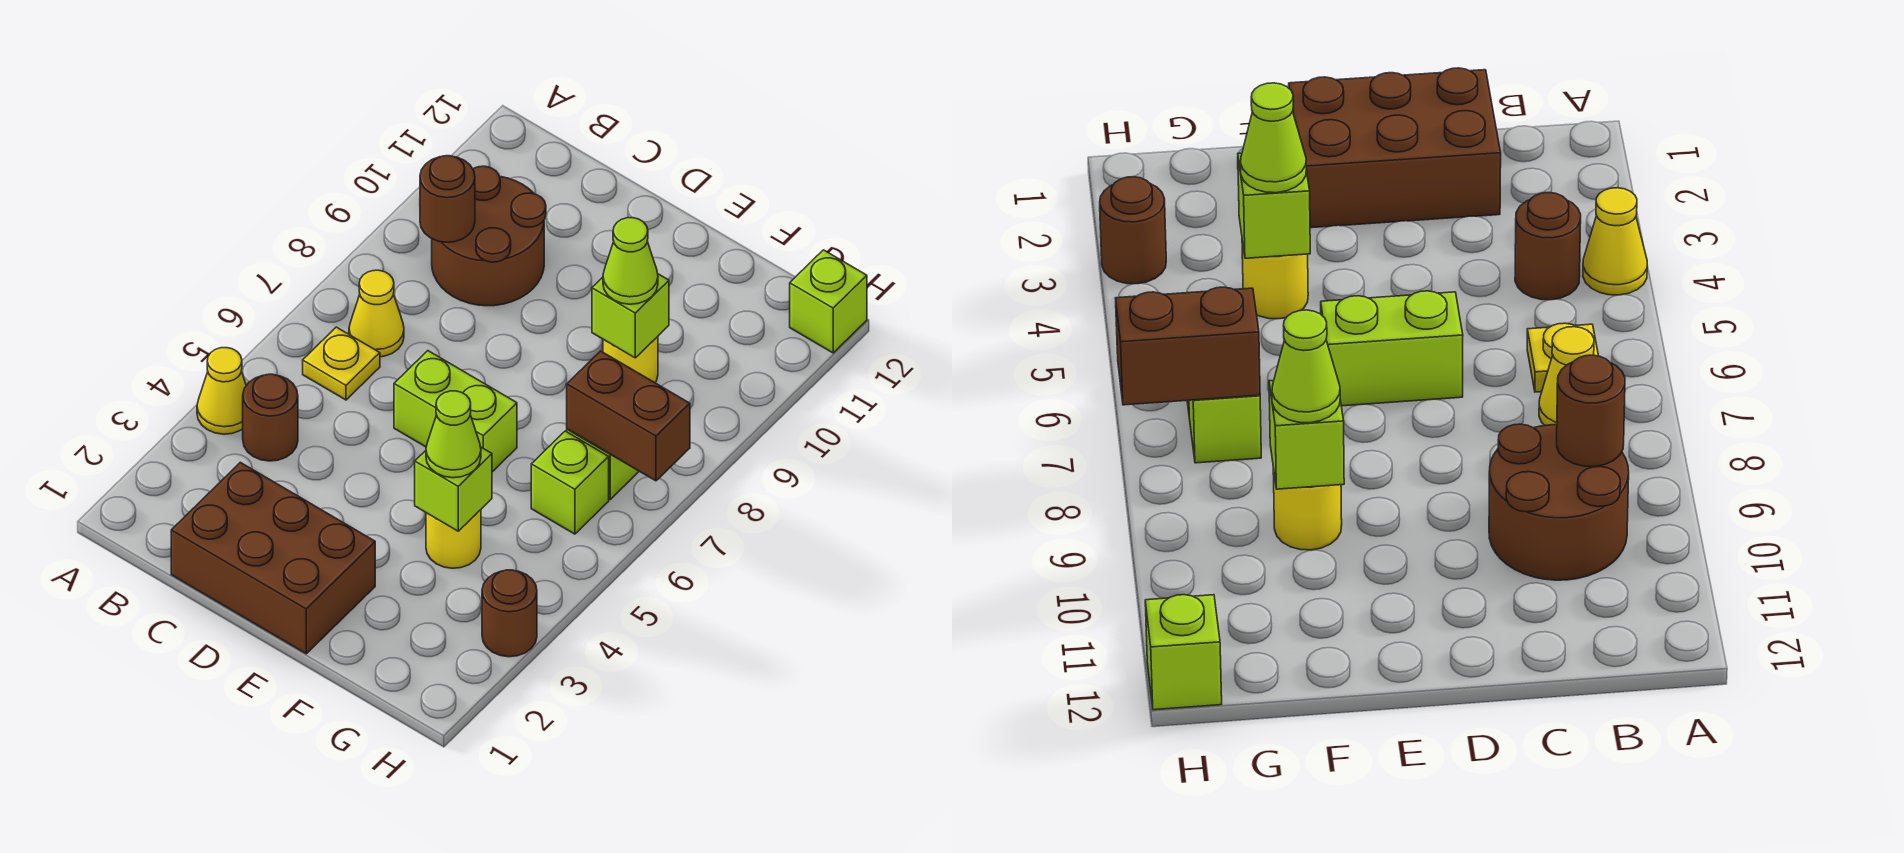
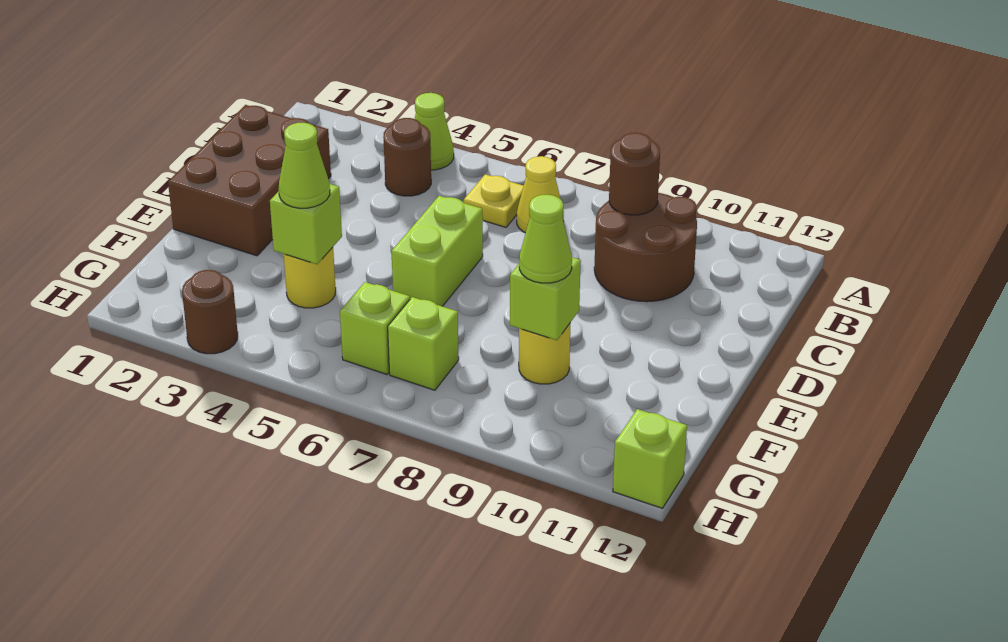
yellow cone A4 level 1 -> lime cone A4 level 1
brown brick G7:H7 level 2 -> none

